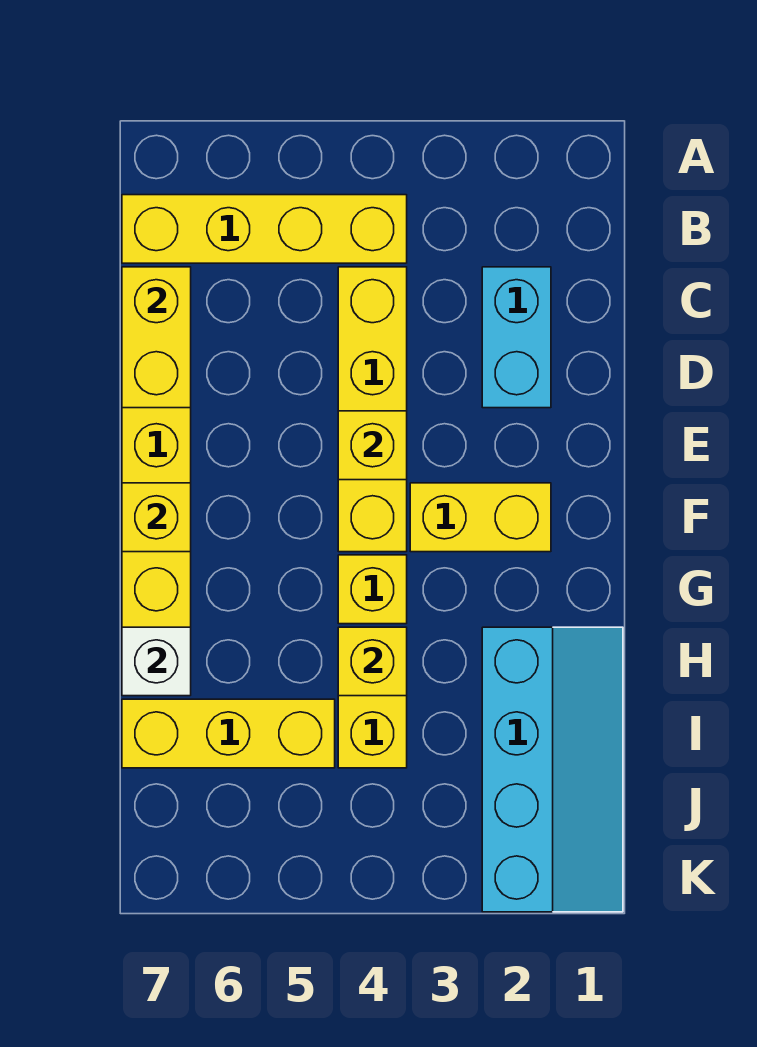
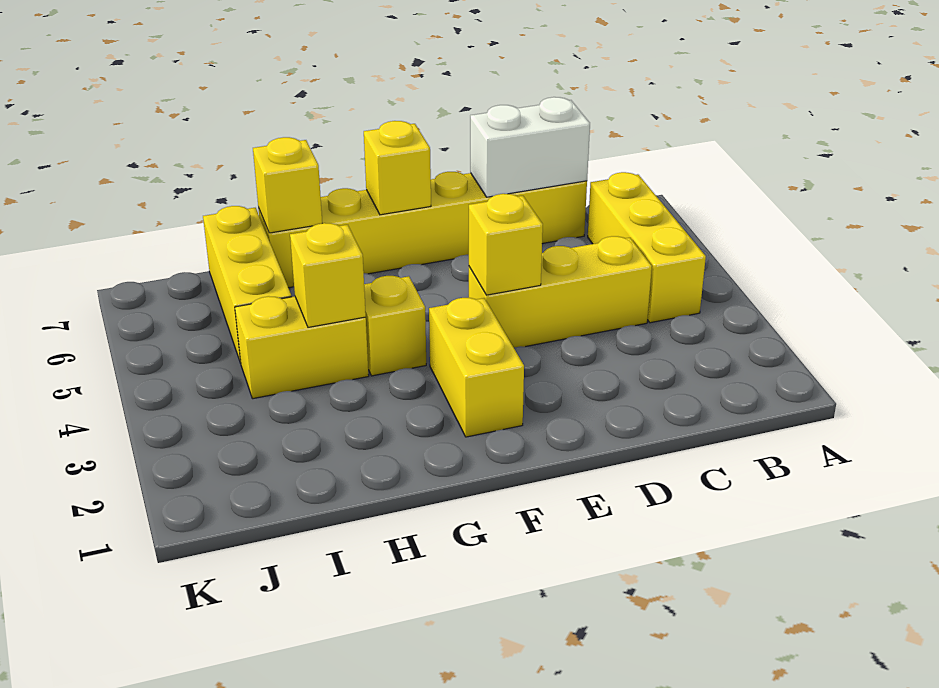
yellow brick B4:B7 level 1 -> yellow brick B4:B6 level 1
cyan brick C2:D2 level 1 -> none
yellow brick C4:F4 level 1 -> yellow brick C4:E4 level 1
yellow brick C7:D7 level 2 -> white brick C7:D7 level 2
cyan slope H1:K2 level 1 top 2 -> none
white brick H7 level 2 -> yellow brick H7 level 2

